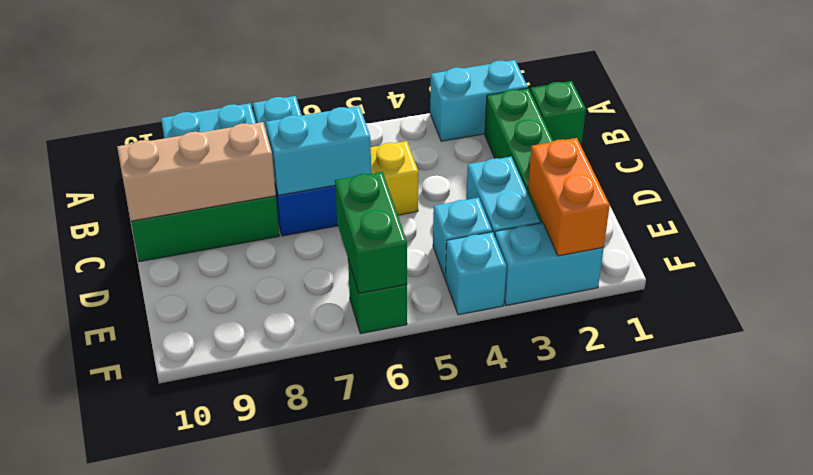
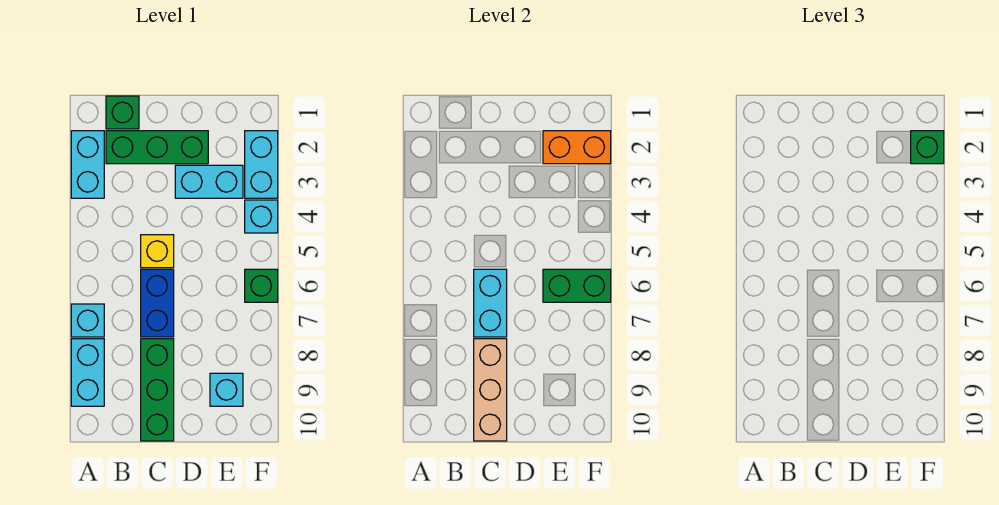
cyan brick E4 level 1 -> cyan brick E9 level 1
none -> green brick F2 level 3

